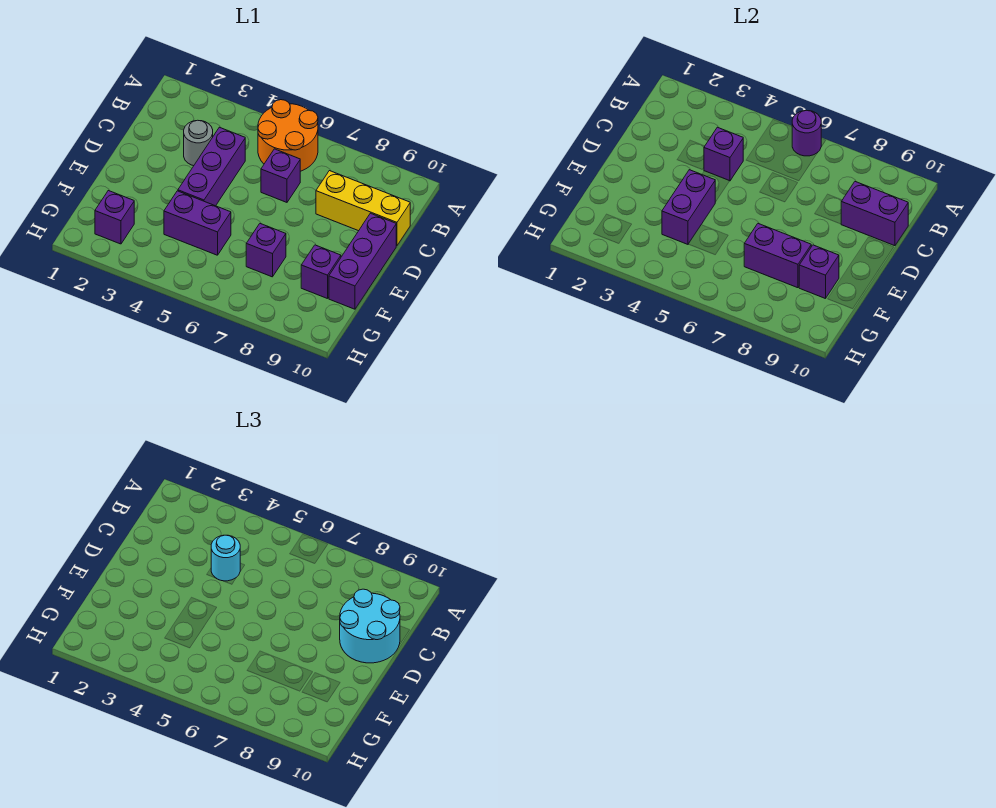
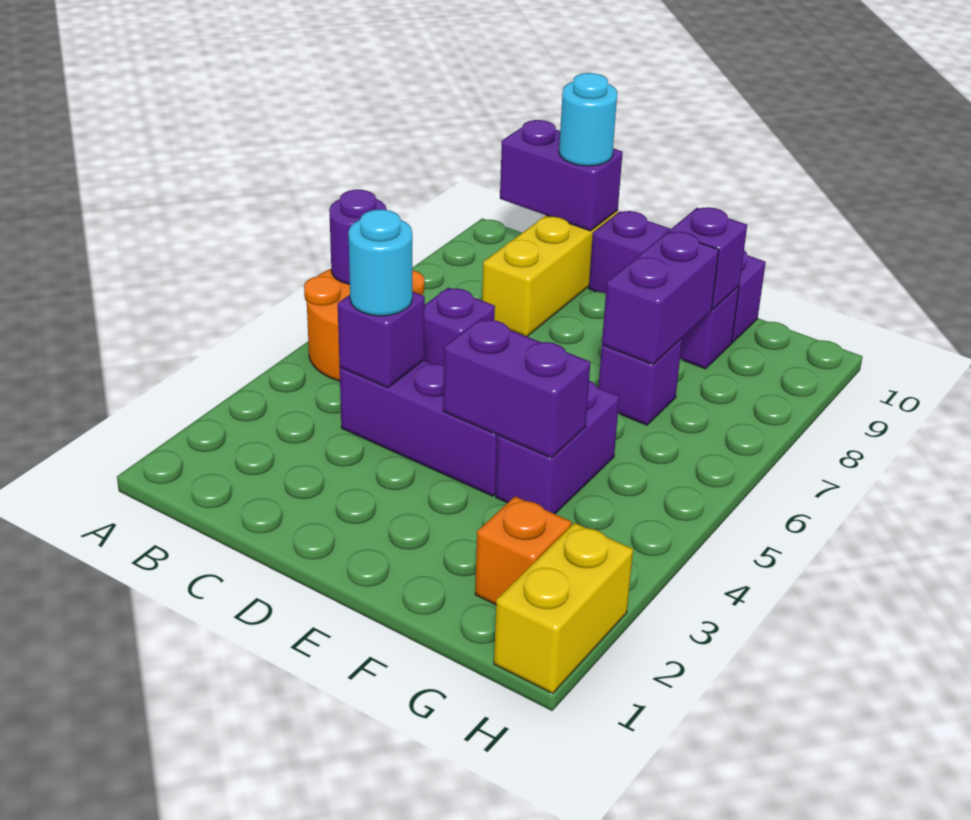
grey round brick C3 level 1 -> none
purple brick C9:C10 level 2 -> purple brick B10:C10 level 2
cyan round brick C9:D10 level 3 -> cyan round brick C10 level 3
purple brick G2 level 1 -> orange brick G2 level 1
none -> yellow brick H1:H2 level 1

